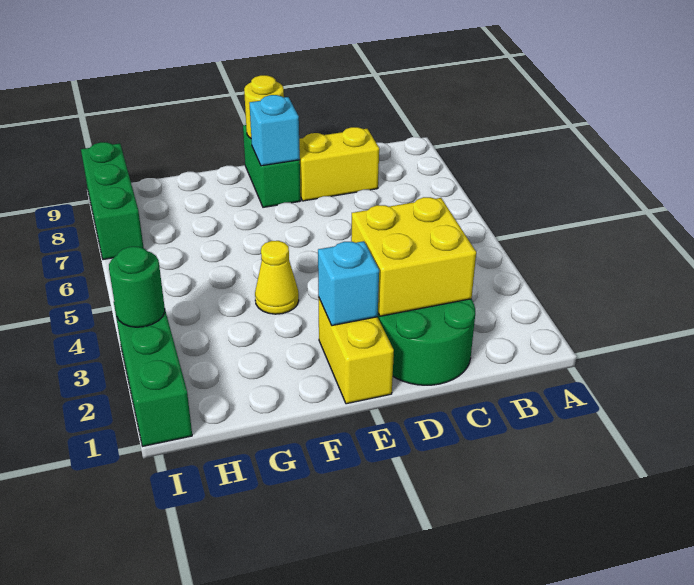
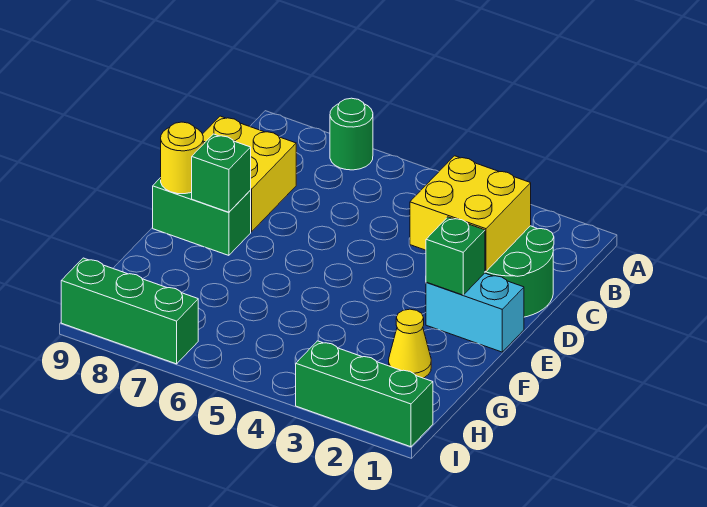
yellow brick C8:D8 level 1 -> yellow brick C8:D9 level 1
yellow brick E1:E2 level 1 -> cyan brick E1:E2 level 1
cyan brick E2 level 2 -> green brick E2 level 2
cyan brick E8 level 2 -> green brick E8 level 2
yellow cone F4 level 1 -> yellow cone G2 level 1
green round brick I3 level 2 -> green round brick A7 level 1

